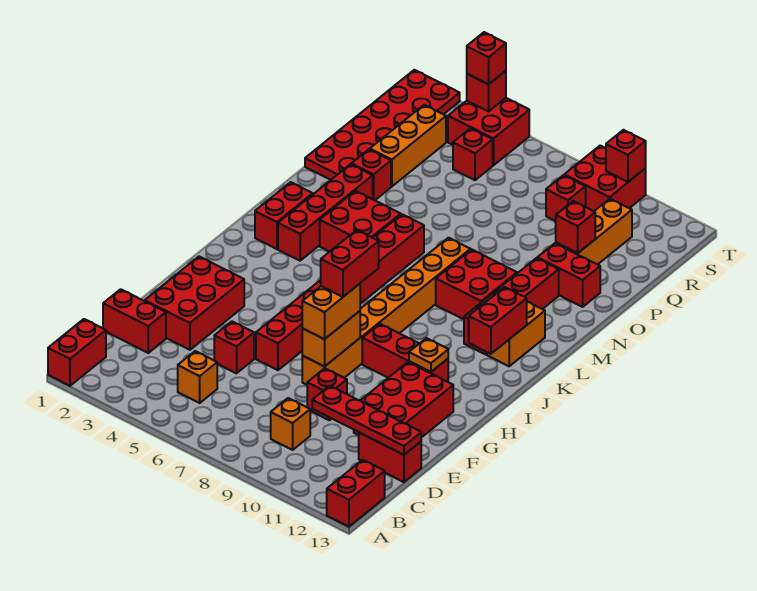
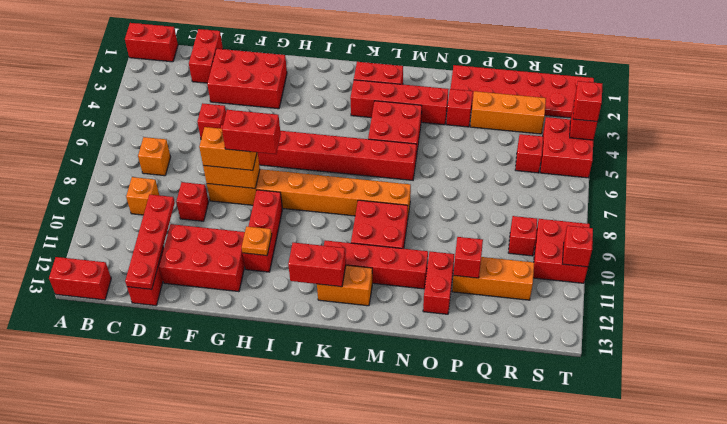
orange brick C5 level 1 -> orange brick C7 level 1

